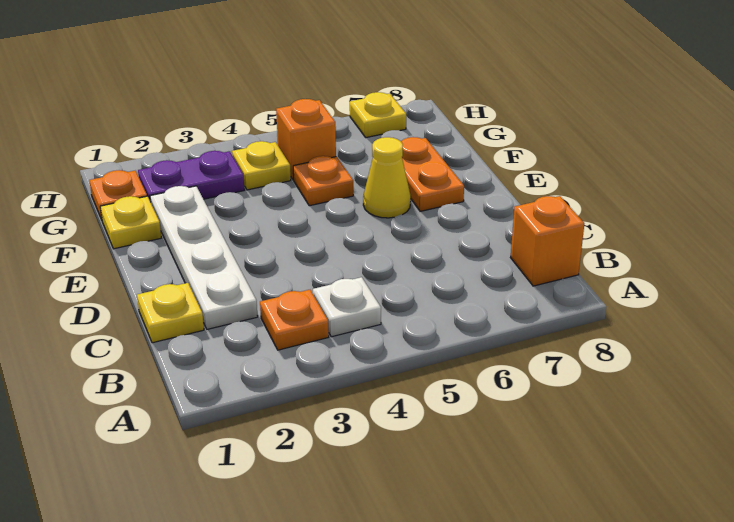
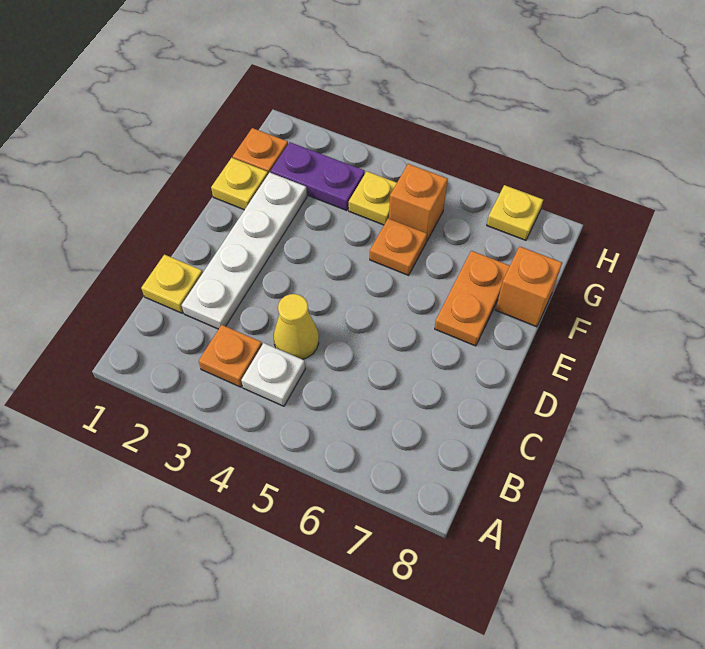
orange brick B8 level 1 -> orange brick F8 level 1
yellow cone E6 level 1 -> yellow cone C4 level 1

